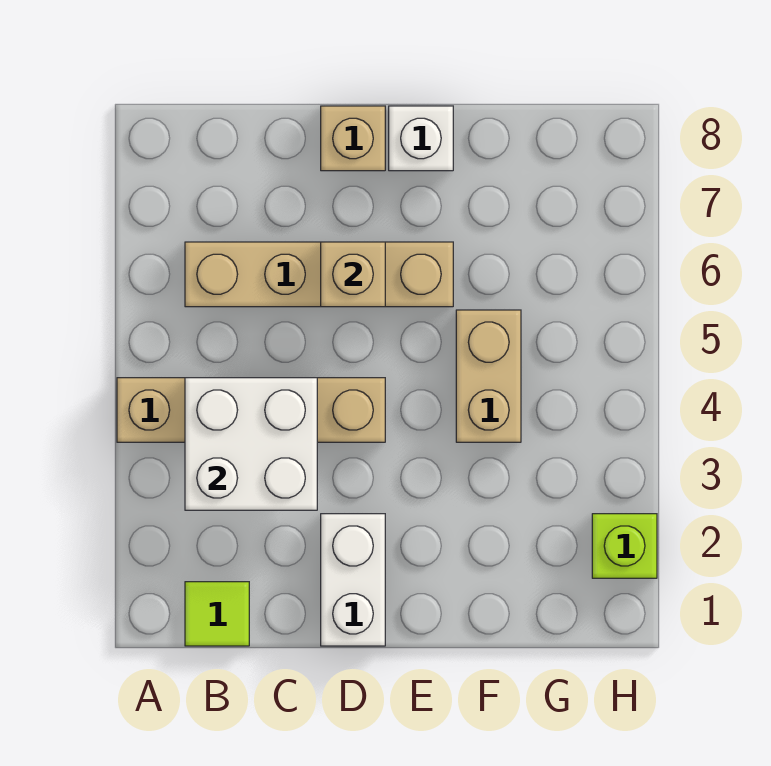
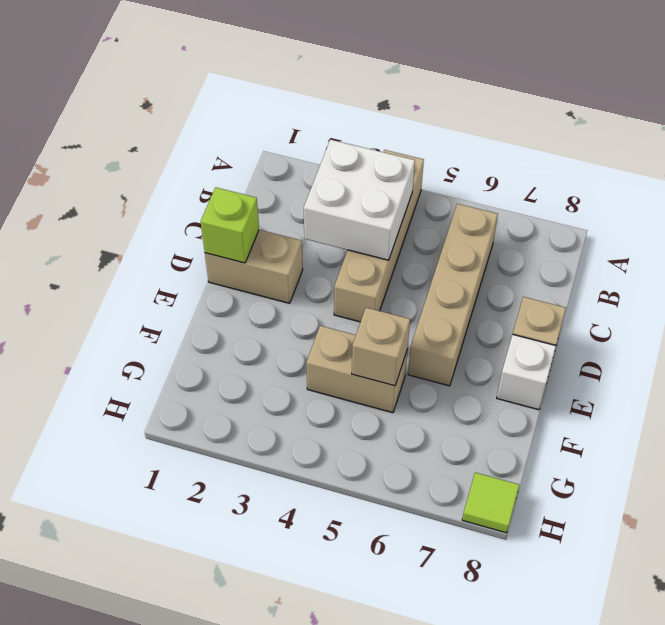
lime tile B1 level 1 -> lime tile H8 level 1
white brick D1:D2 level 1 -> tan brick D1:D2 level 1
tan brick D6 level 2 -> tan brick F5 level 2
lime brick H2 level 1 -> lime brick D1 level 2

